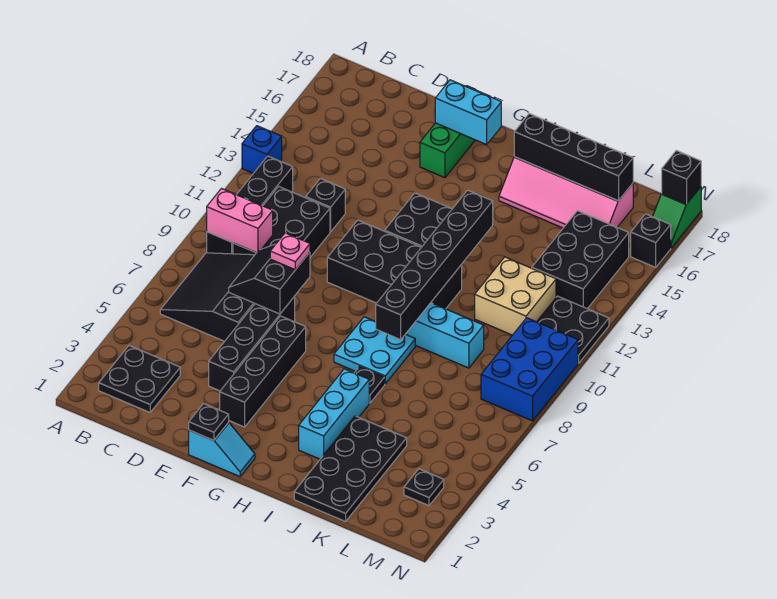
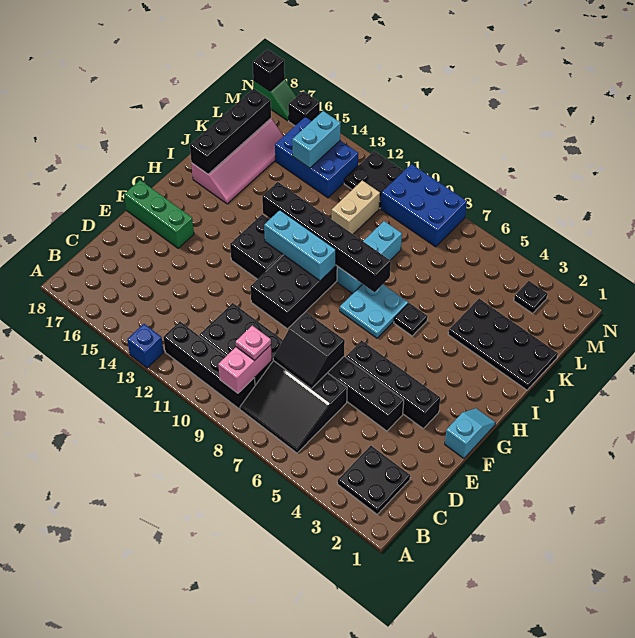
black brick D12 level 1 -> none
pink plate E8 level 3 -> pink plate C9 level 3
black plate F1 level 2 -> none
cyan brick F17:G17 level 2 -> cyan brick L14:M14 level 2
cyan brick I3:I5 level 1 -> cyan brick H10:H12 level 2
tan brick K11:L12 level 1 -> tan brick K11:L11 level 1
black brick L13:M15 level 1 -> blue brick L13:M15 level 1

